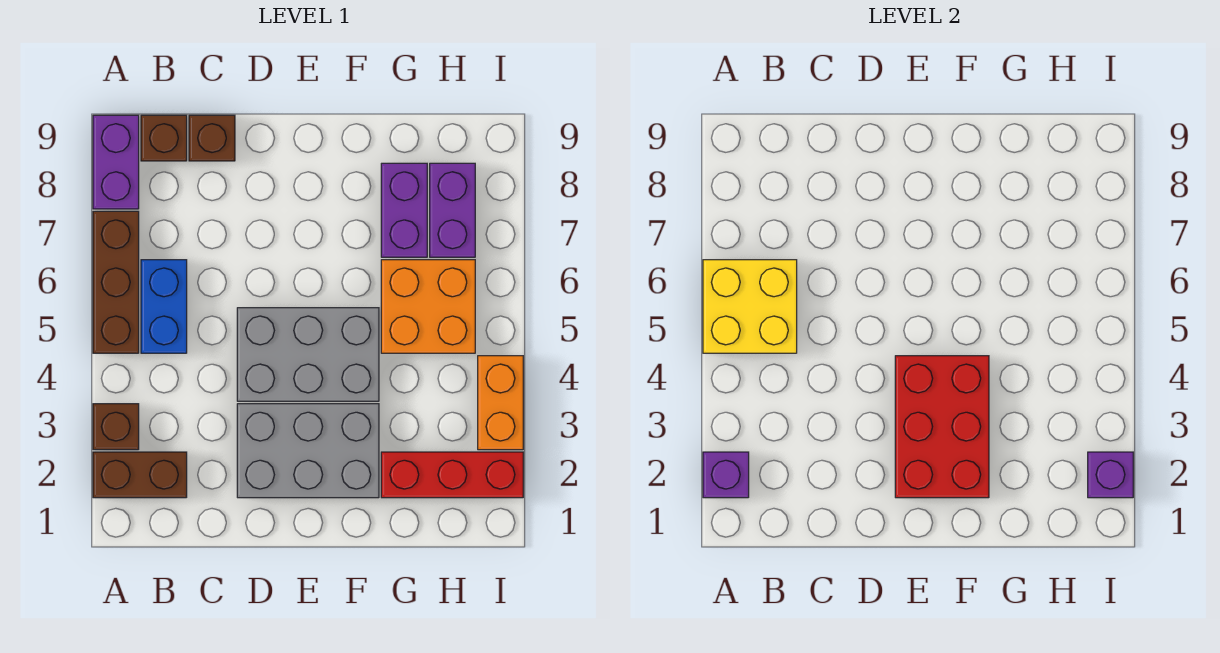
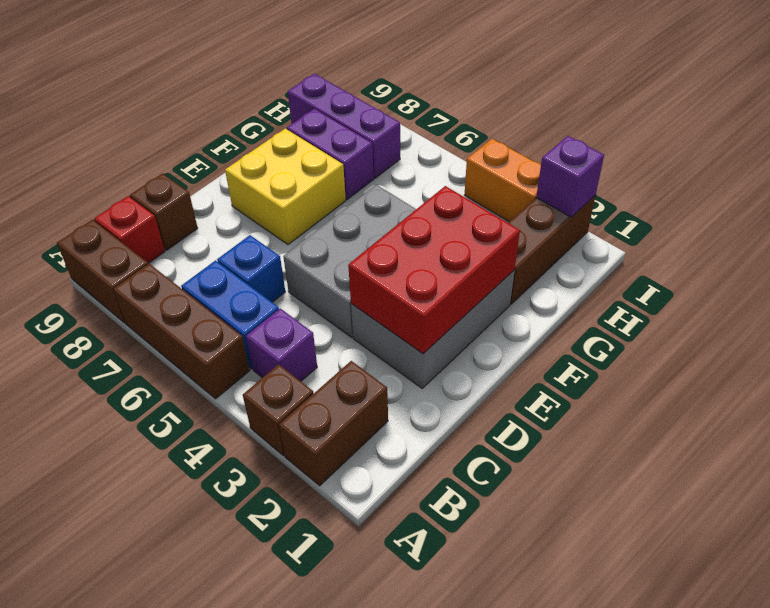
purple brick A2 level 2 -> purple brick B4 level 1
yellow brick A5:B6 level 2 -> yellow brick E7:F8 level 1
purple brick A8:A9 level 1 -> brown brick A8:A9 level 1
brown brick B9 level 1 -> red brick B9 level 1
none -> blue brick C6 level 1
red brick E2:F4 level 2 -> red brick D2:F3 level 2
red brick G2:I2 level 1 -> brown brick G2:I2 level 1
orange brick G5:H6 level 1 -> none
purple brick H7:H8 level 1 -> purple brick H7:H9 level 1

